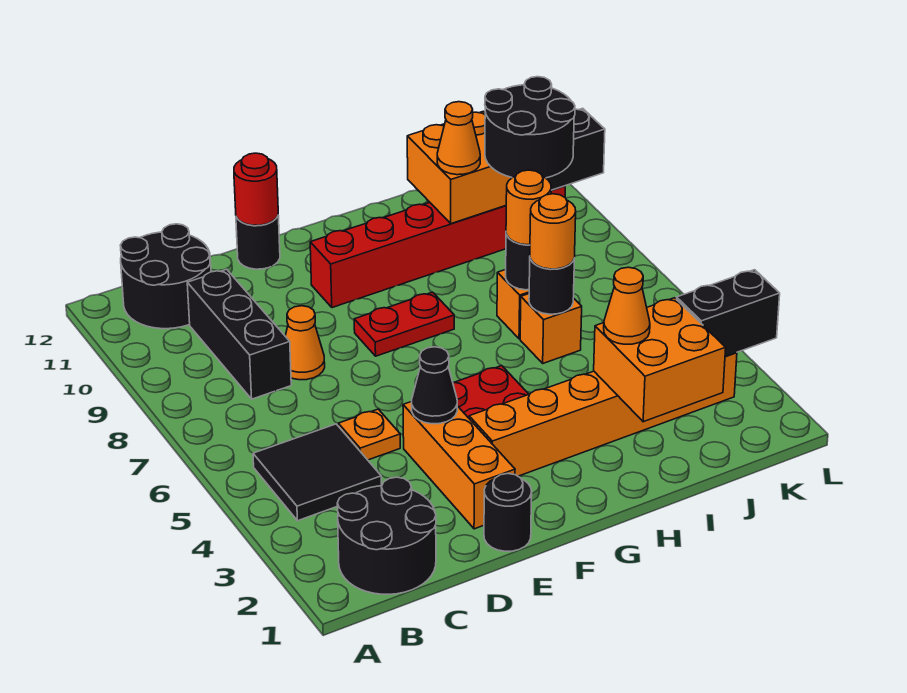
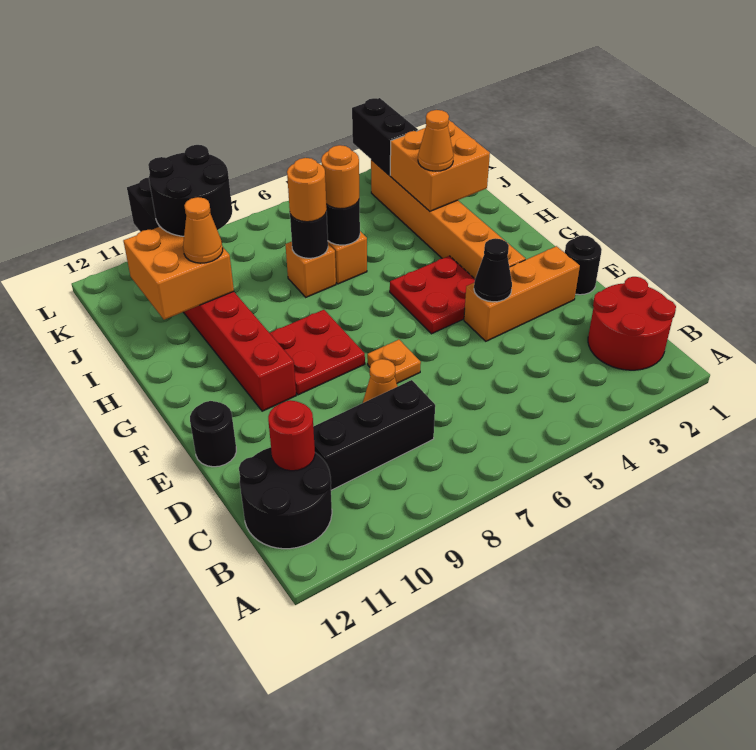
black round brick B1:C2 level 1 -> red round brick B1:C2 level 1
black tile B4:C5 level 1 -> none
orange plate D5 level 1 -> orange plate E7 level 1
red round brick E12 level 2 -> red round brick C11 level 2
red plate F8:G8 level 1 -> red plate F8:G9 level 1

